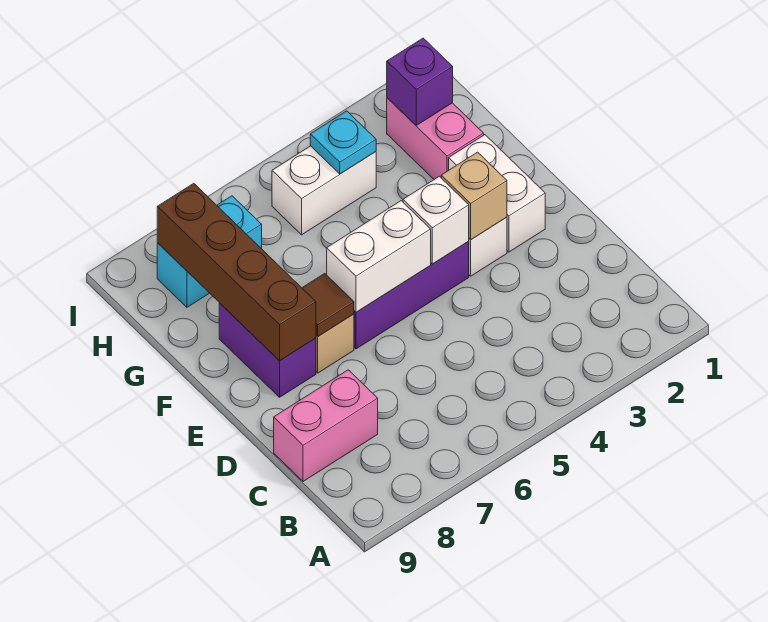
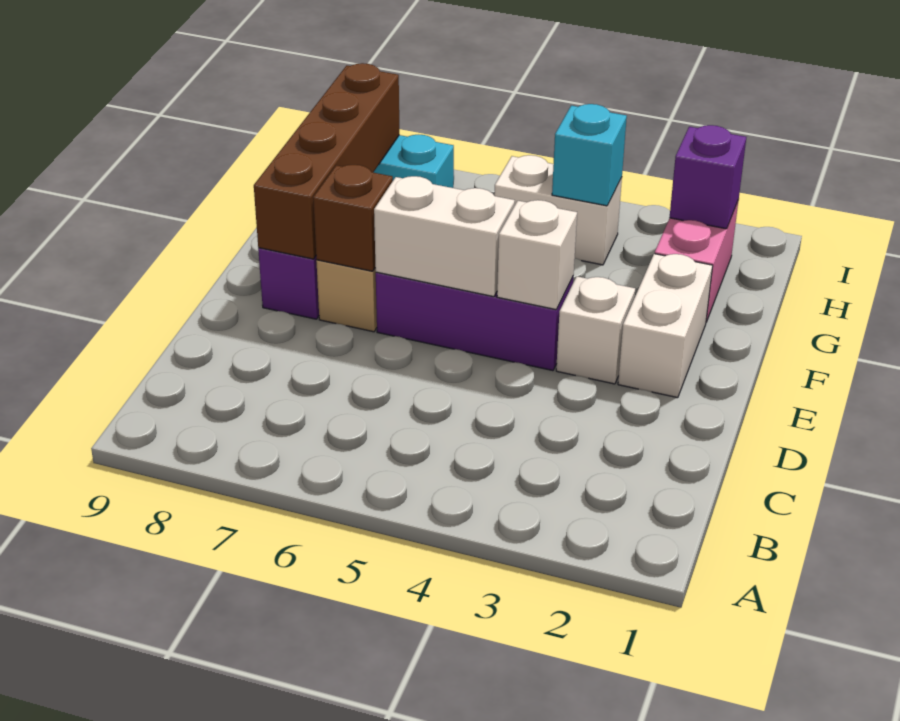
pink brick C8:C9 level 1 -> none
tan brick E3 level 2 -> none
brown tile E7 level 2 -> brown brick E7 level 2
cyan plate H4 level 2 -> cyan brick H4 level 2

